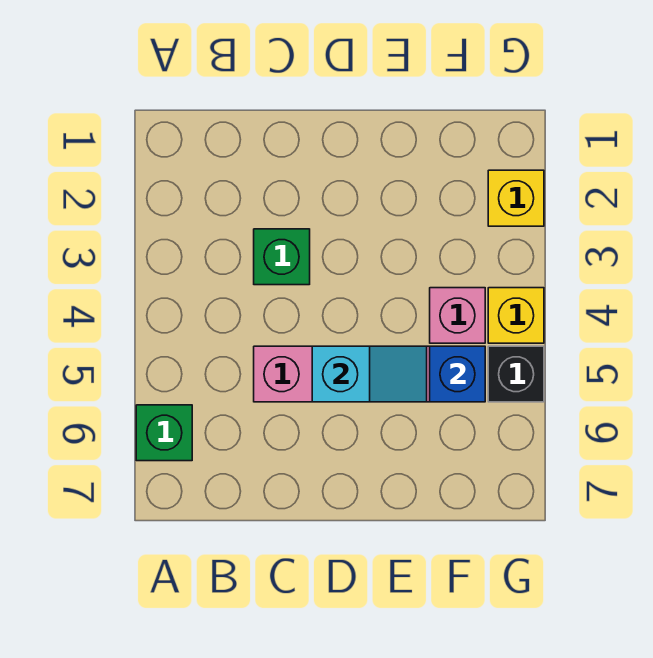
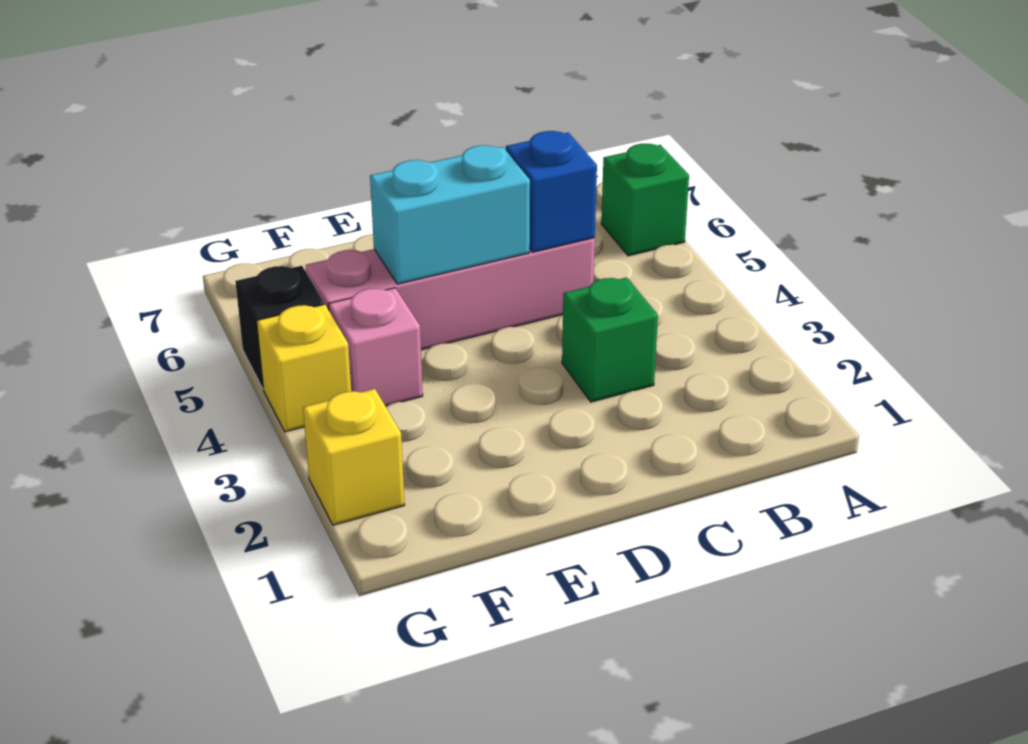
cyan slope D5:E5 level 2 top D -> cyan brick D5:E5 level 2
blue brick F5 level 2 -> blue brick C5 level 2

